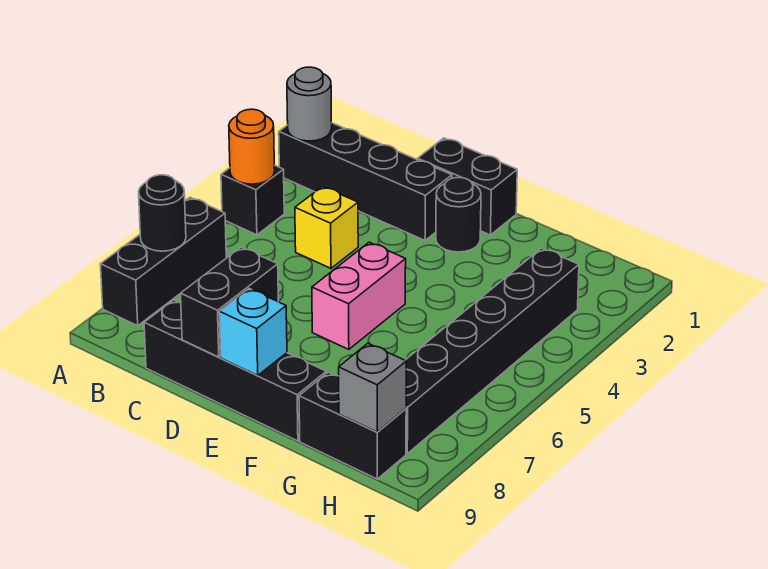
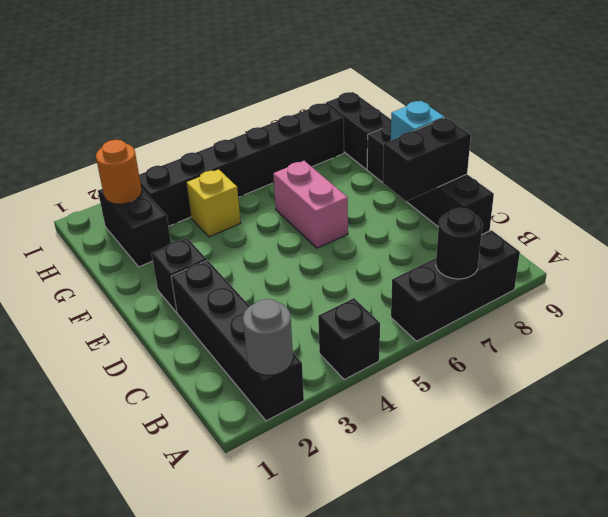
orange round brick A4 level 2 -> orange round brick H2 level 2
yellow brick C4 level 1 -> yellow brick G4 level 1
black brick D1:E1 level 1 -> black brick G2:H2 level 1
black round brick E2 level 1 -> black brick E2 level 1
pink brick E5:E6 level 1 -> pink brick E6:F6 level 1
grey brick H9 level 2 -> none

